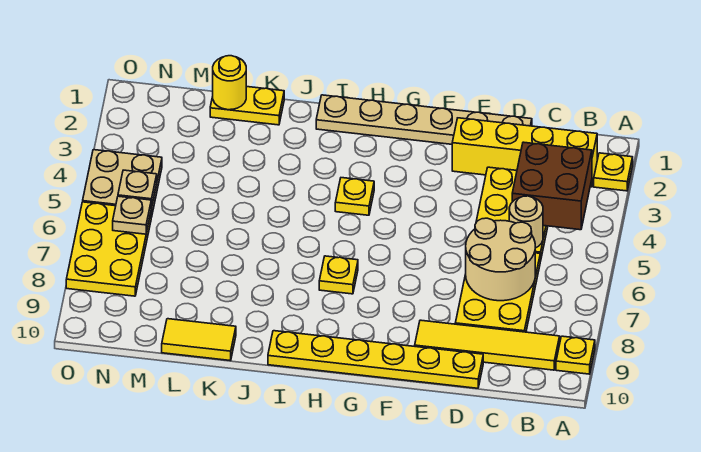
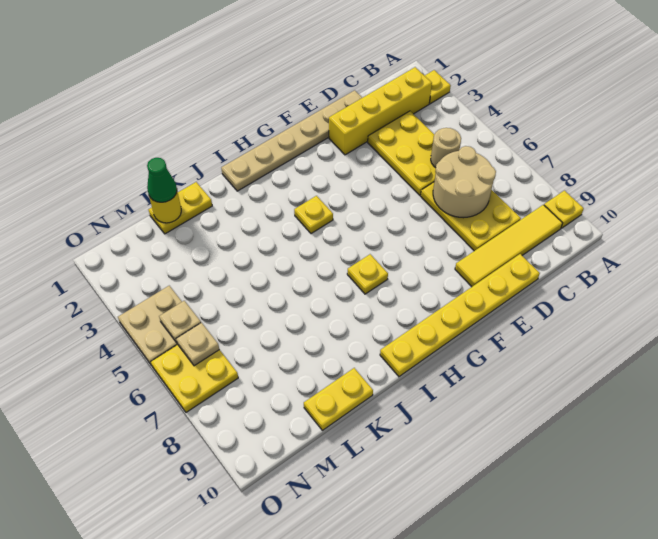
brown brick B3:C4 level 2 -> none
yellow tile K10:L10 level 1 -> yellow plate K10:L10 level 1
none -> green cone L1 level 3
yellow plate N6:O8 level 1 -> yellow plate N6:O7 level 1

